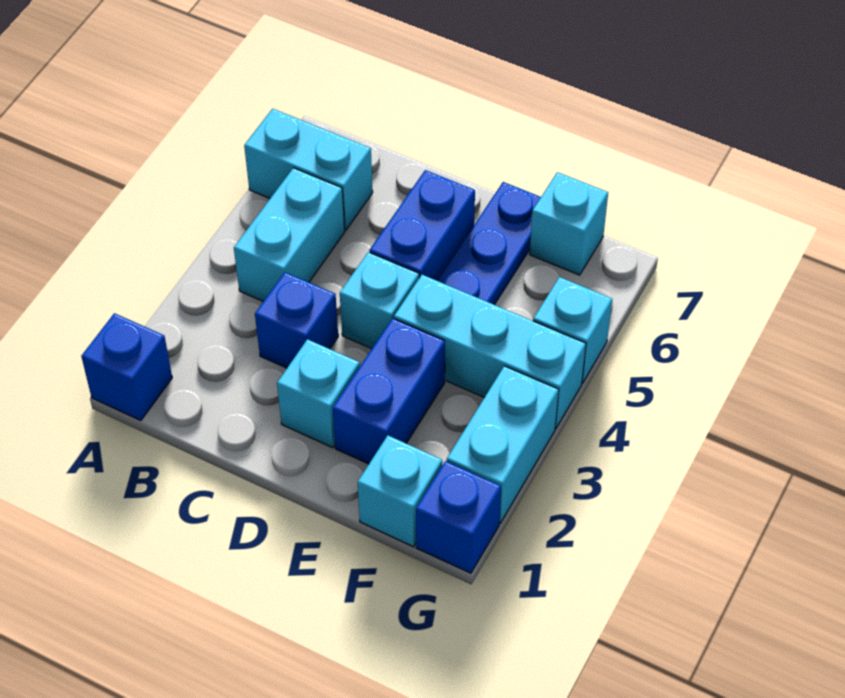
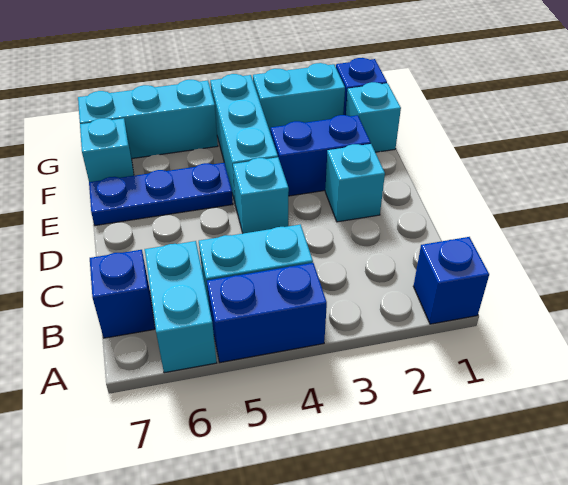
blue brick C3 level 1 -> blue brick B7 level 1
blue brick D5:D6 level 1 -> blue brick A4:A5 level 1
cyan brick G5 level 1 -> cyan brick G5:G7 level 1

